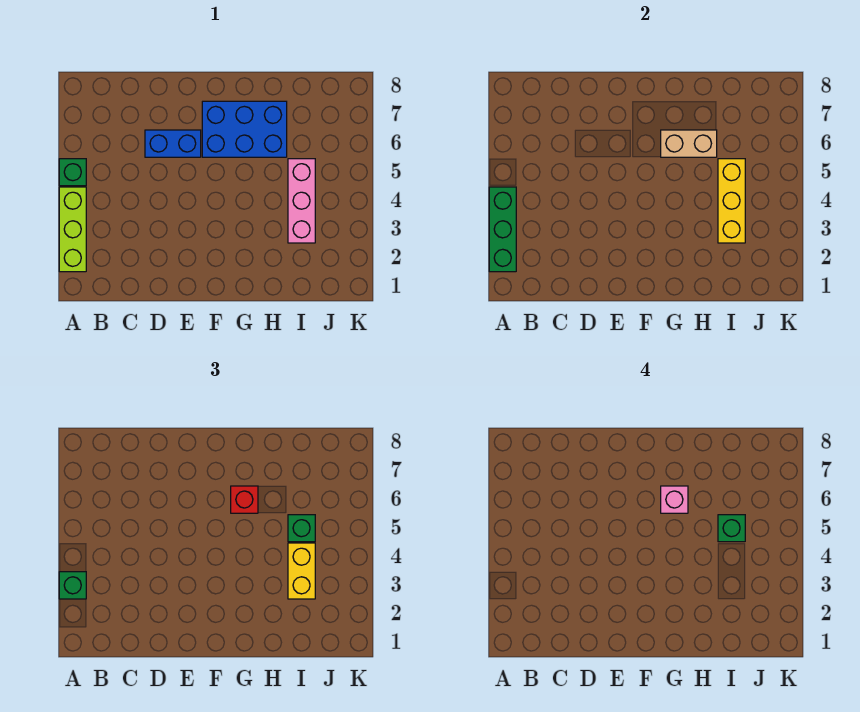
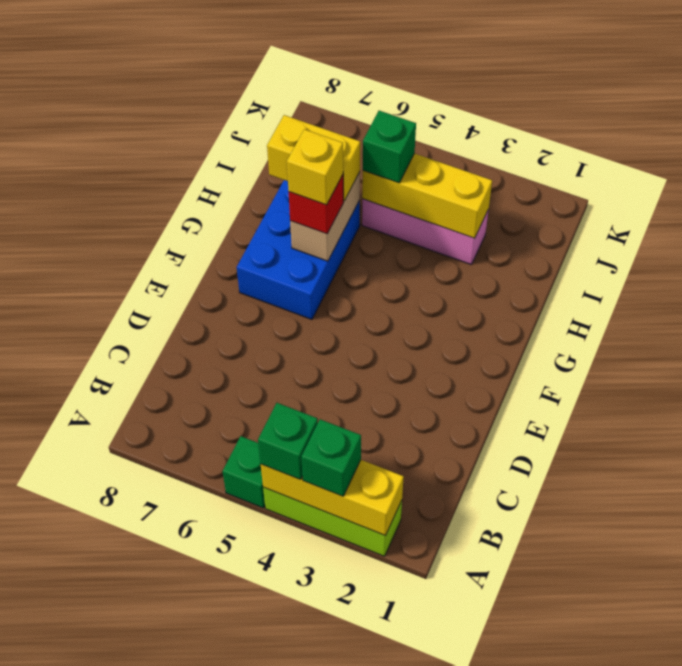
green brick A2:A4 level 2 -> yellow brick A2:A4 level 2
blue brick D6:E6 level 1 -> none
pink brick G6 level 4 -> yellow brick G6 level 4
yellow brick I3:I4 level 3 -> yellow brick H6:H7 level 3
green brick I5 level 4 -> green brick A4 level 3

